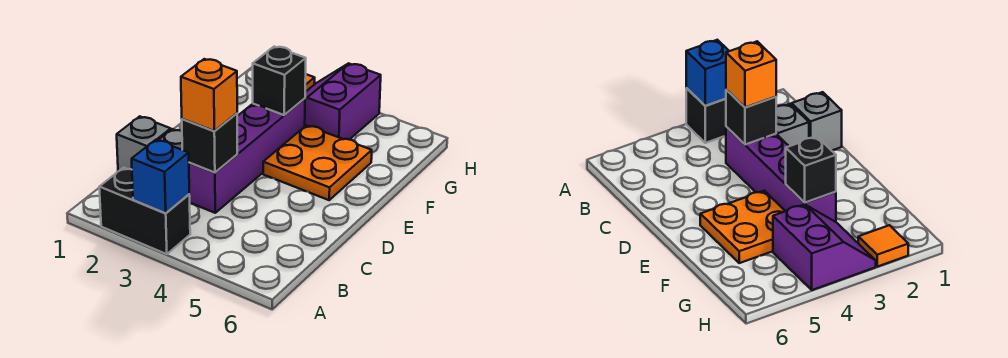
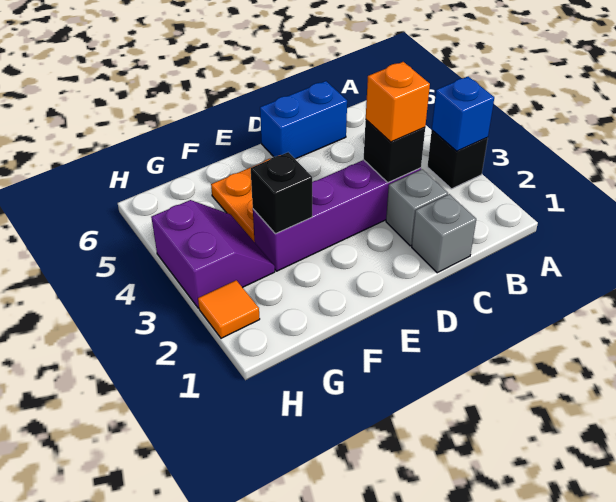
black brick A2:A3 level 1 -> black brick A3 level 1
none -> blue brick C6:D6 level 1
purple slope G3:H4 level 1 top 4 -> purple slope G3:H4 level 1 top H

